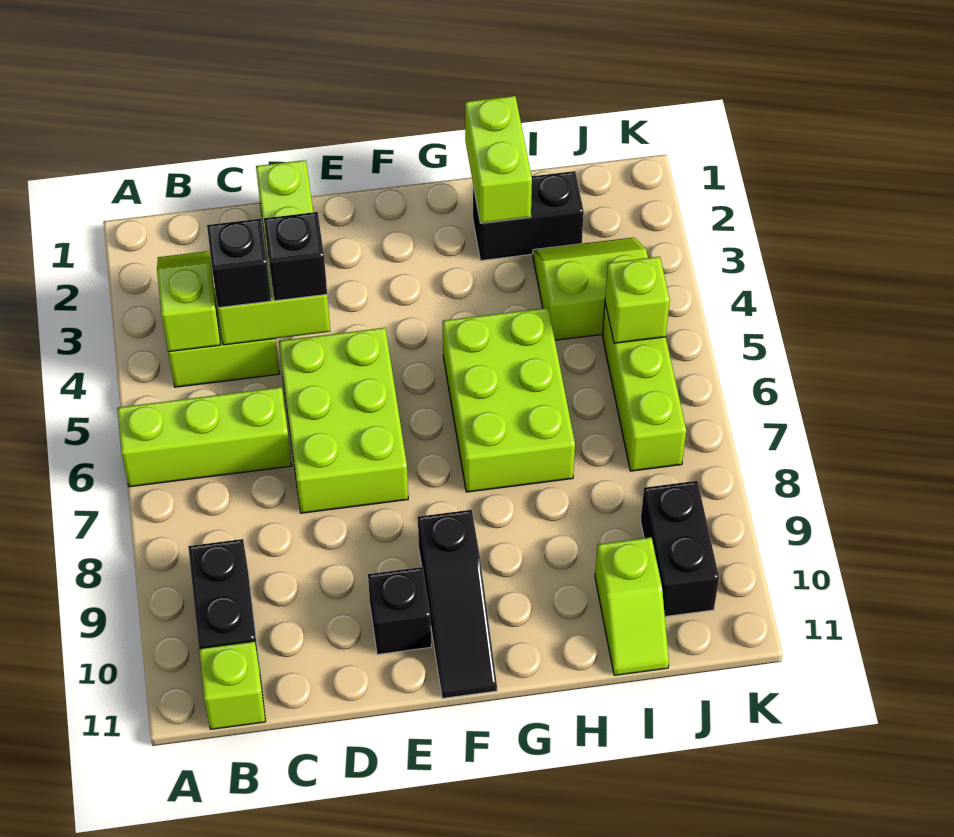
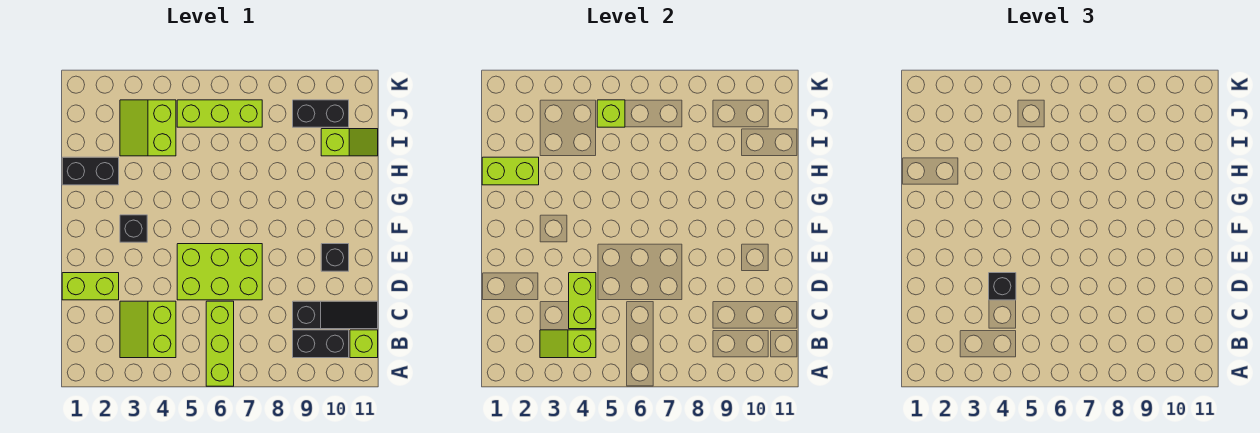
black brick C4 level 3 -> black brick F3 level 1
black slope F9:F11 level 1 top 9 -> black slope C9:C11 level 1 top 9
lime brick G5:H7 level 1 -> none
black brick H2:I2 level 1 -> black brick H1:H2 level 1

